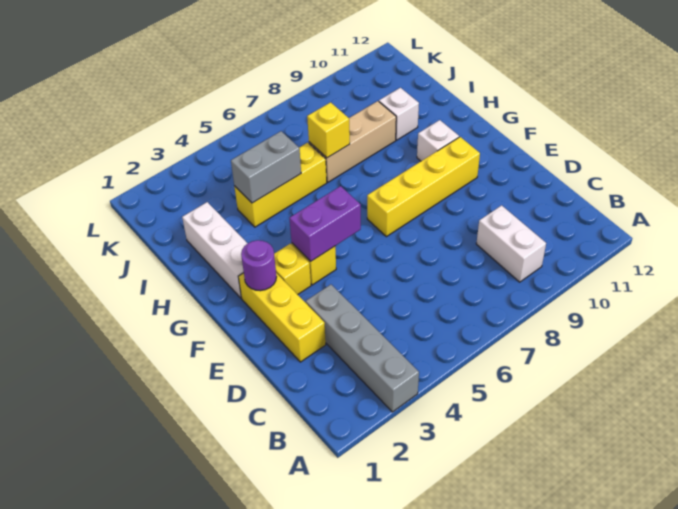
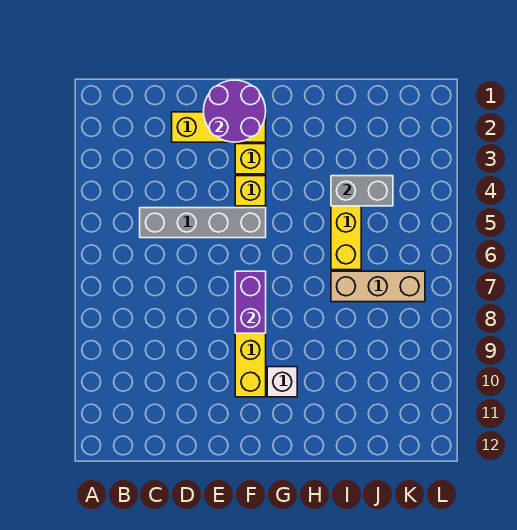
grey brick A3:D3 level 1 -> grey brick C5:F5 level 1
white brick B9:C9 level 1 -> none
purple round brick F2 level 2 -> purple round brick E1:F2 level 2
purple brick F4:F5 level 2 -> purple brick F7:F8 level 2
white brick G2:I2 level 1 -> none
grey brick I4:I5 level 2 -> grey brick I4:J4 level 2
tan brick I7:I9 level 1 -> tan brick I7:K7 level 1
yellow brick I7 level 2 -> none
white brick I10 level 1 -> none

